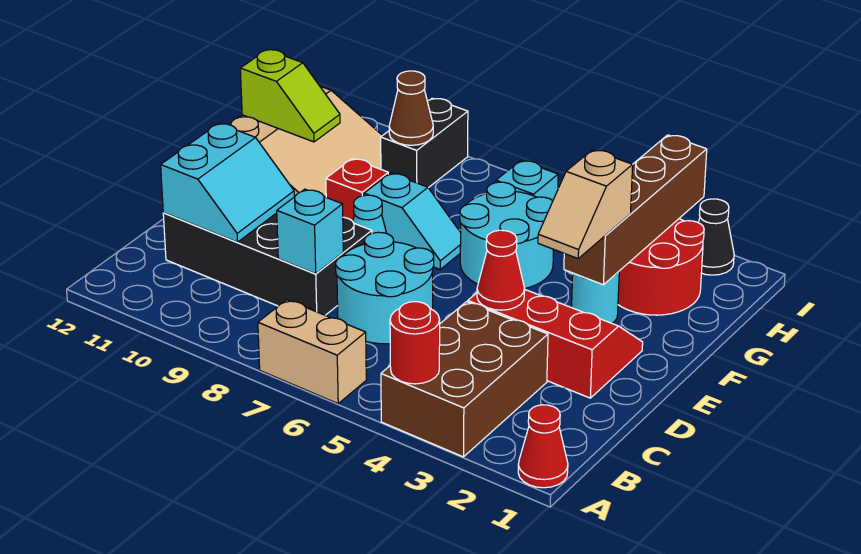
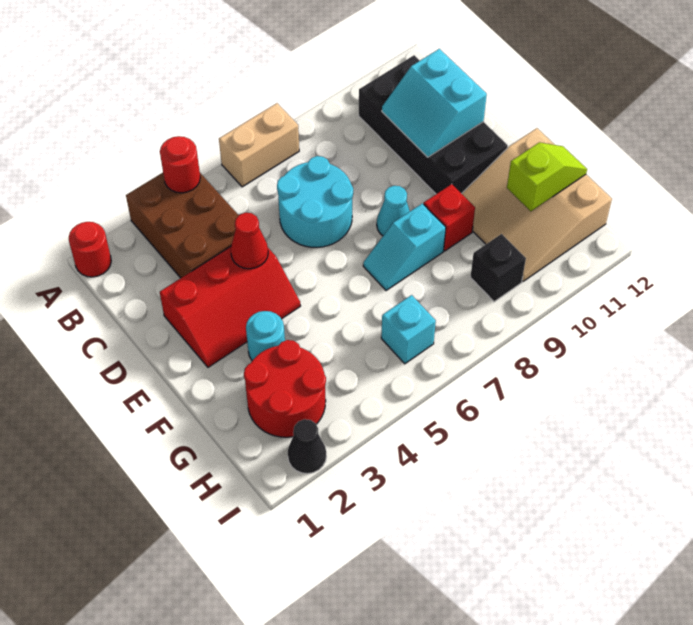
red cone A1 level 1 -> red round brick A1 level 1
black brick C8:D11 level 1 -> black brick B10:E11 level 1
cyan brick C8 level 2 -> none
tan slope E3:F3 level 3 top F -> none
brown brick F3:I3 level 2 -> none
cyan round brick F5:G6 level 1 -> none
lime slope G11:G12 level 2 top 12 -> lime slope G11:G12 level 2 top 11
black brick H9:I9 level 1 -> black brick H9 level 1
brown cone H9 level 2 -> none

